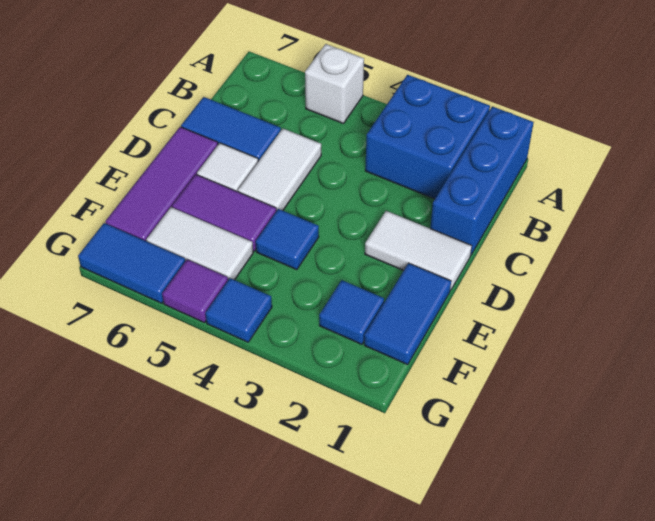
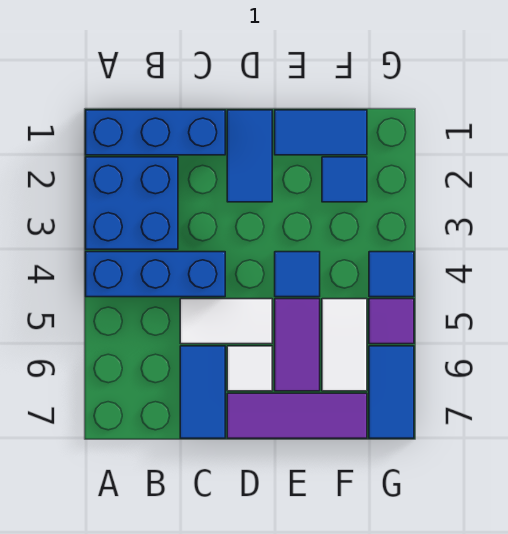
none -> blue brick A4:C4 level 1
white brick A5 level 1 -> none
white tile D1:D2 level 1 -> blue tile D1:D2 level 1

